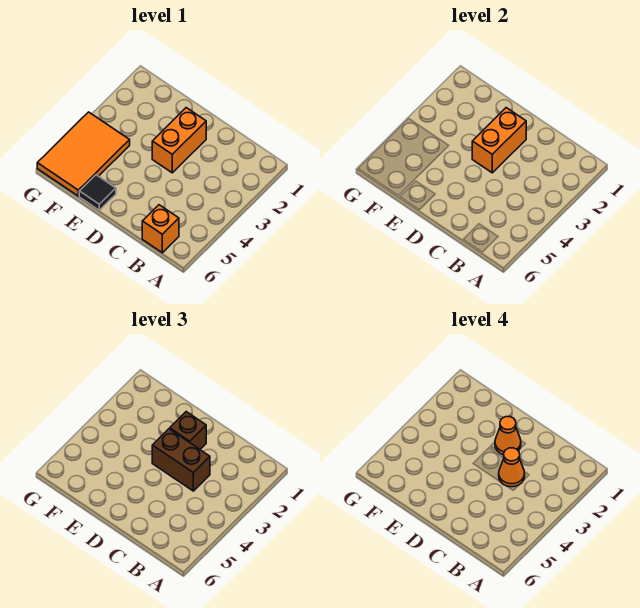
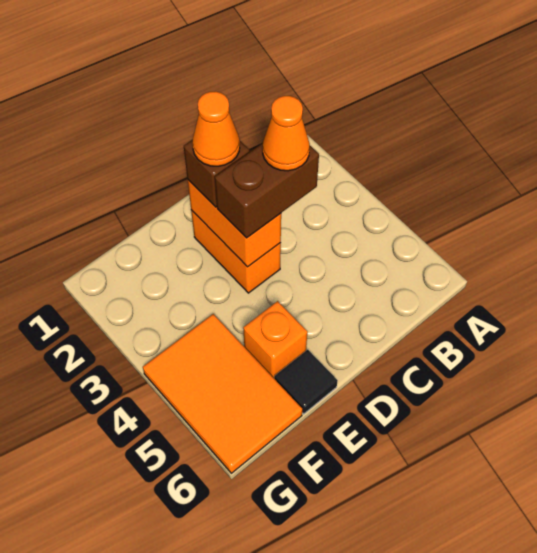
orange brick B6 level 1 -> orange brick E5 level 1

